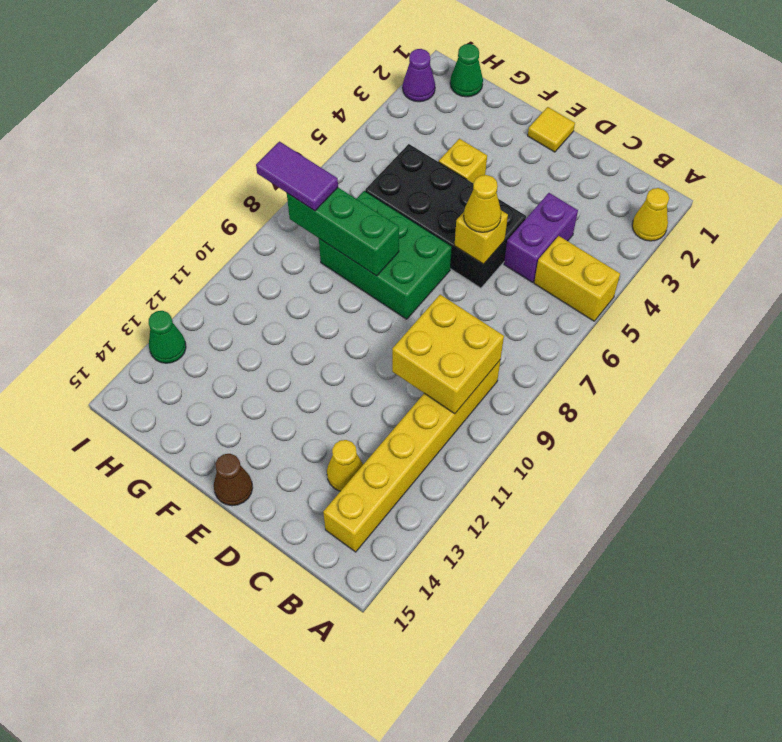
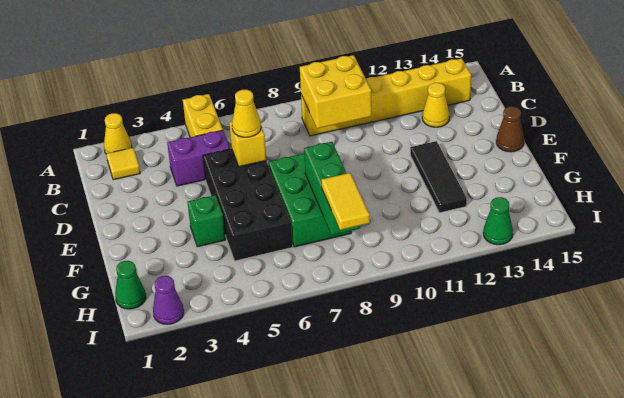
yellow tile E1 level 1 -> yellow tile B2 level 1
none -> black tile E12:G12 level 1
yellow brick F4 level 1 -> green brick F4 level 1
purple tile H8:I8 level 3 -> yellow tile H8:I8 level 3

